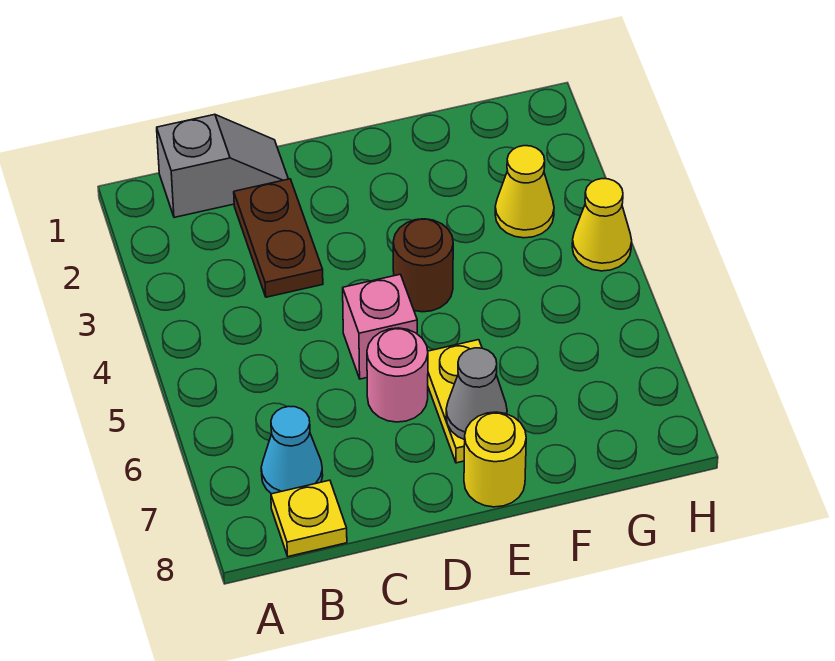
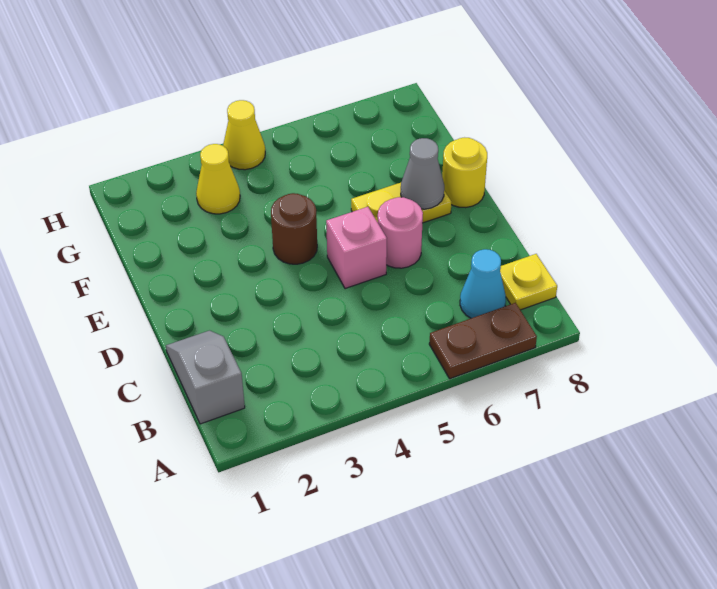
brown plate C2:C3 level 1 -> brown plate A6:A7 level 1

